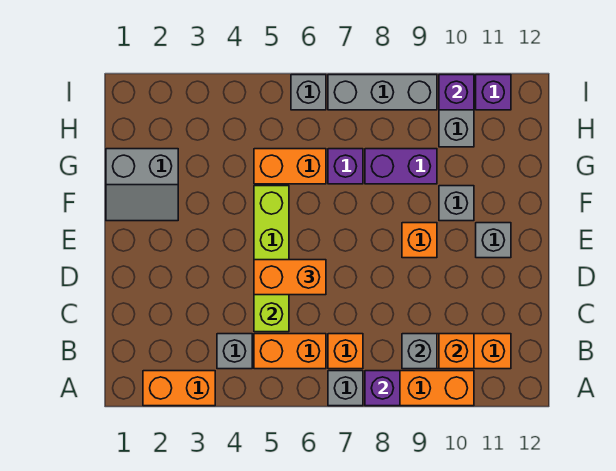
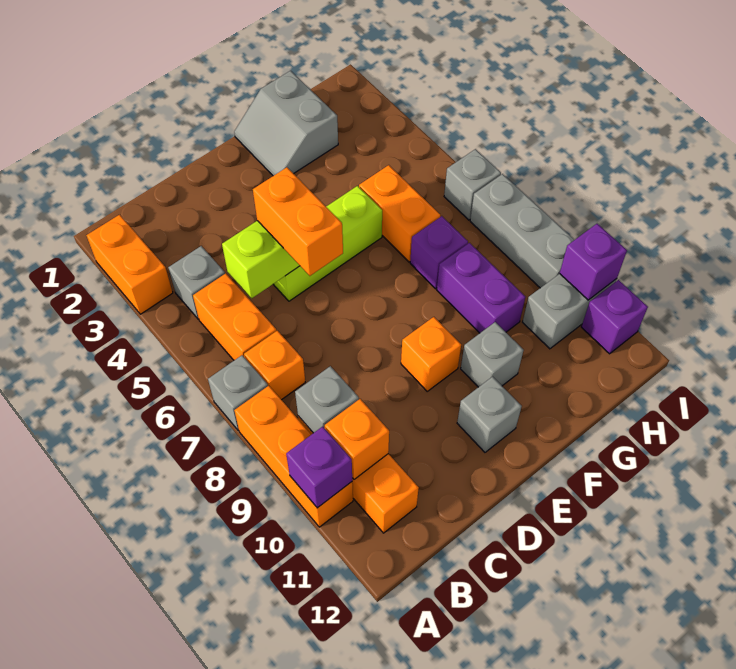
purple brick A8 level 2 -> purple brick A10 level 2

